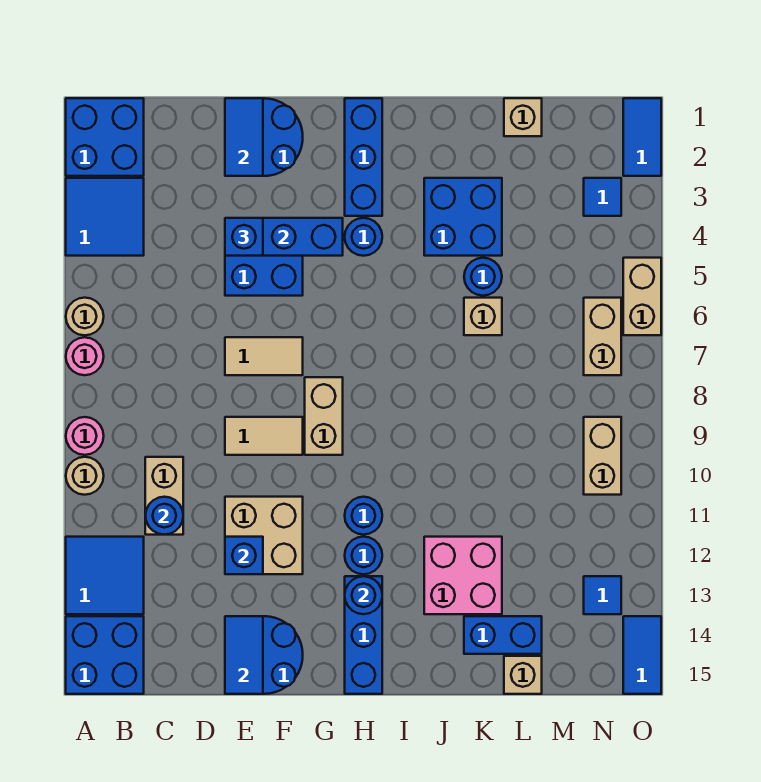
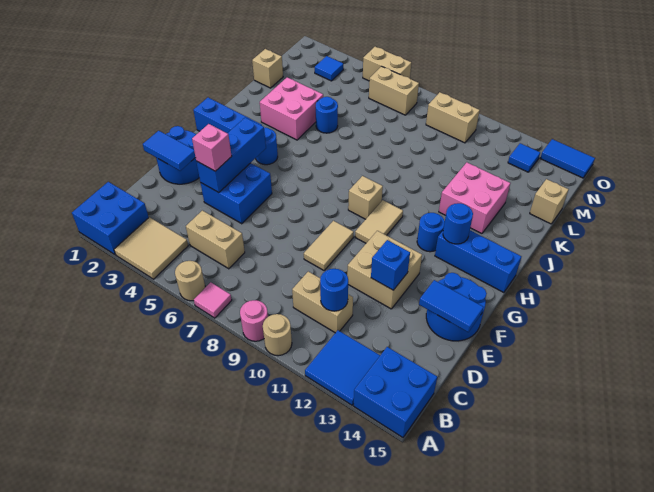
blue tile A3:B4 level 1 -> tan tile A3:B4 level 1
pink round brick A7 level 1 -> pink tile A7 level 1
blue brick E4 level 3 -> pink brick E4 level 3
tan tile E7:F7 level 1 -> tan tile G10:H10 level 1
tan brick G8:G9 level 1 -> tan brick C5:C6 level 1
blue round brick H11 level 1 -> none
blue brick J3:K4 level 1 -> pink brick J3:K4 level 1
tan brick K6 level 1 -> tan brick H9 level 1
blue brick K14:L14 level 1 -> none
blue tile O1:O2 level 1 -> none

